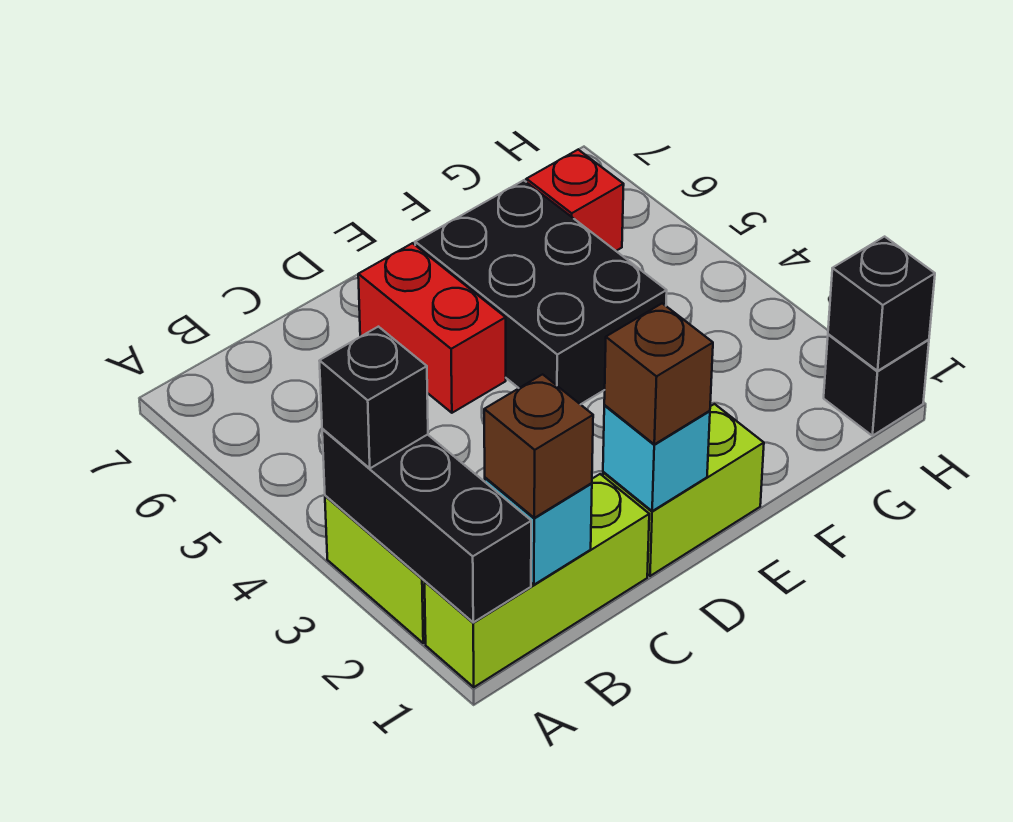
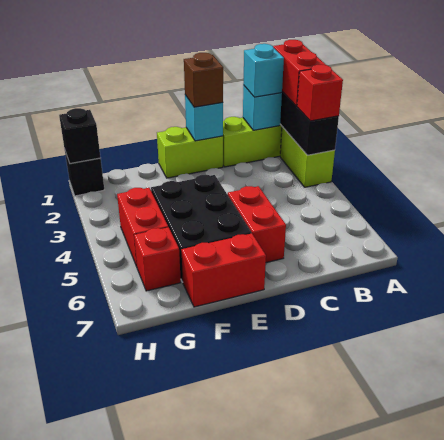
none -> red brick A1:A2 level 3
black brick A3 level 3 -> red brick A3 level 3
brown brick B1 level 3 -> cyan brick B1 level 3
none -> red brick E7:F7 level 1
none -> red brick G4:G5 level 1

